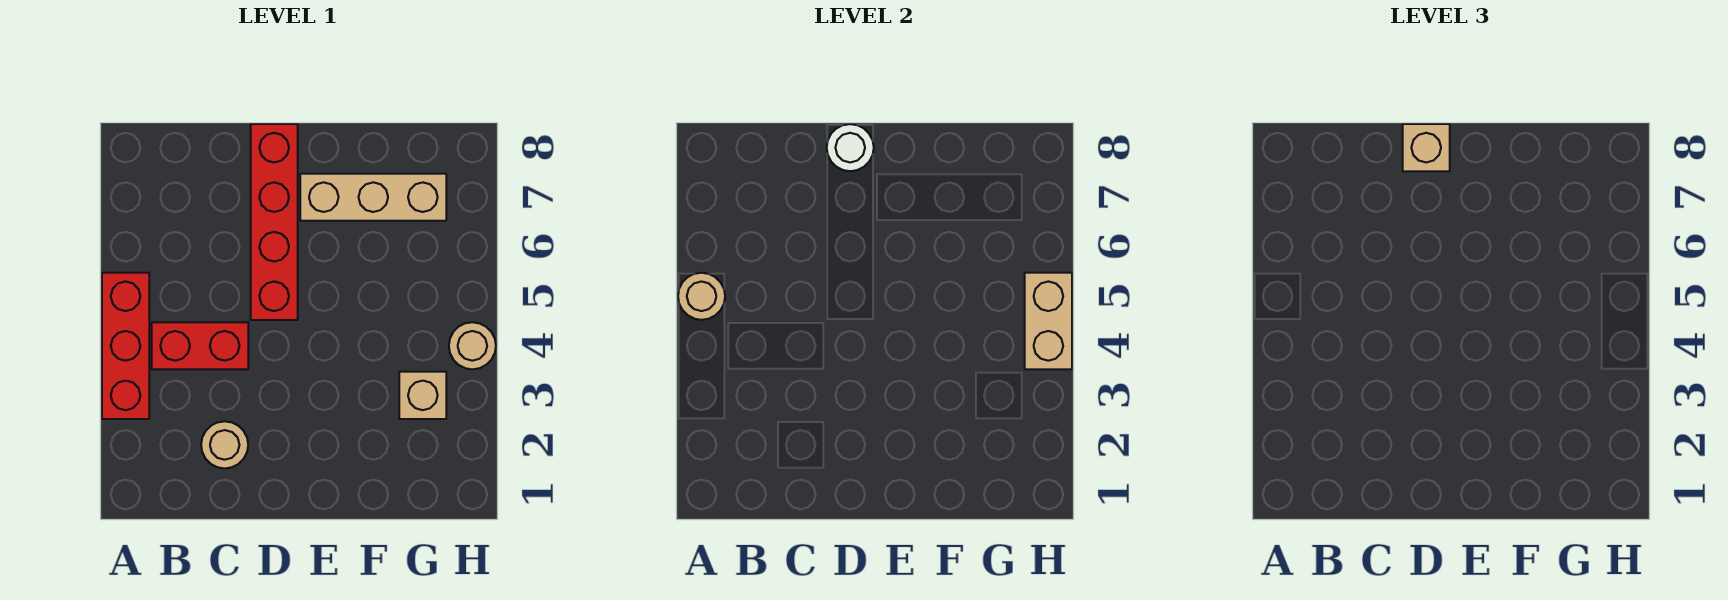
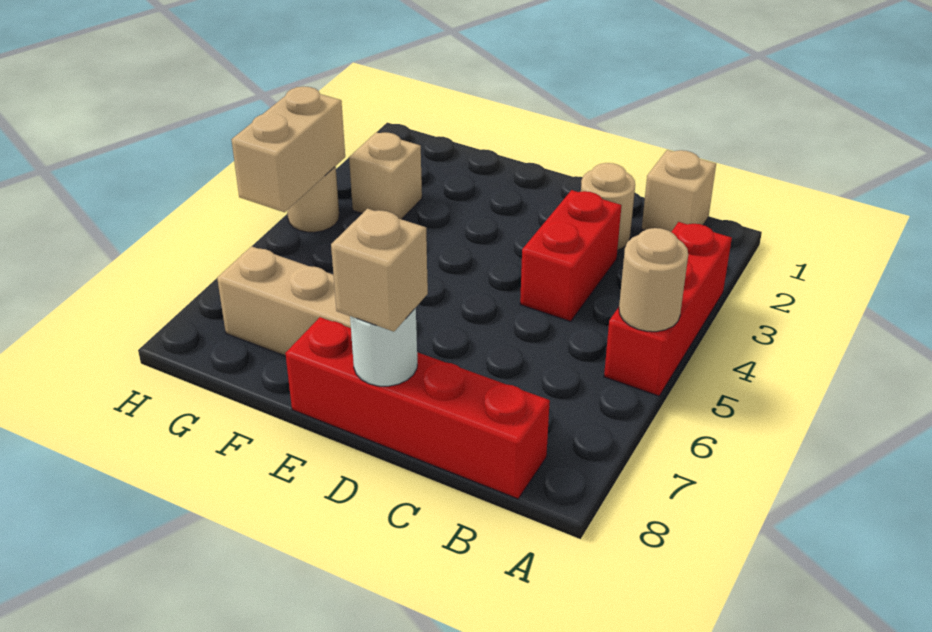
none -> tan brick B1 level 1
red brick B4:C4 level 1 -> red brick C3:C4 level 1
red brick D5:D8 level 1 -> red brick B8:E8 level 1

